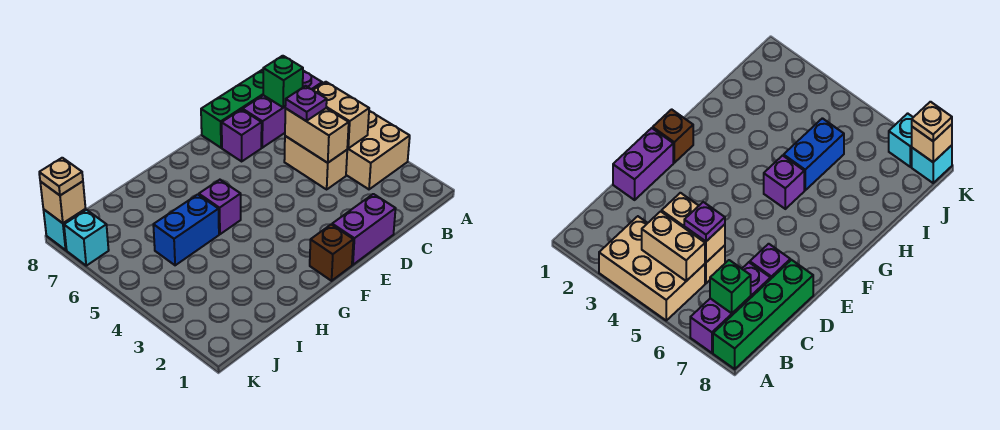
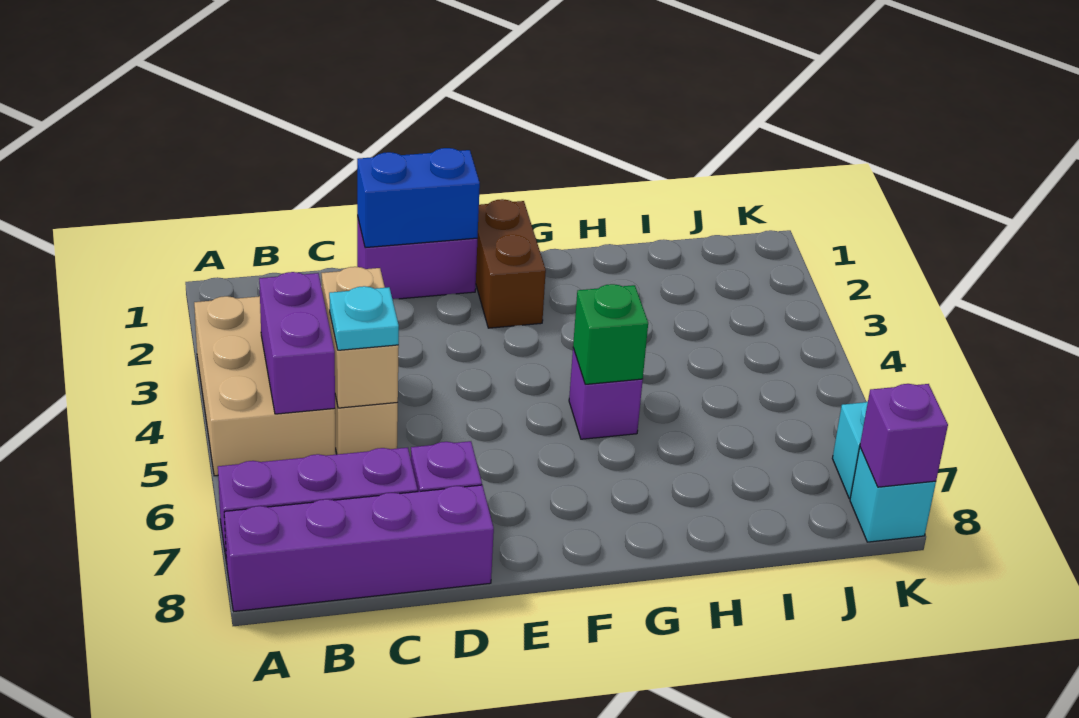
green brick A8:D8 level 1 -> purple brick A8:D8 level 1
tan brick B4:B5 level 2 -> purple brick B4:B5 level 2
green brick B7 level 2 -> green brick G5 level 2
purple plate C5 level 3 -> cyan plate C5 level 3
brown brick F1 level 1 -> brown brick F1:F2 level 1
blue brick H5:I5 level 1 -> blue brick D1:E1 level 2
tan brick K8 level 2 -> purple brick K8 level 2
tan plate K8 level 3 -> none

